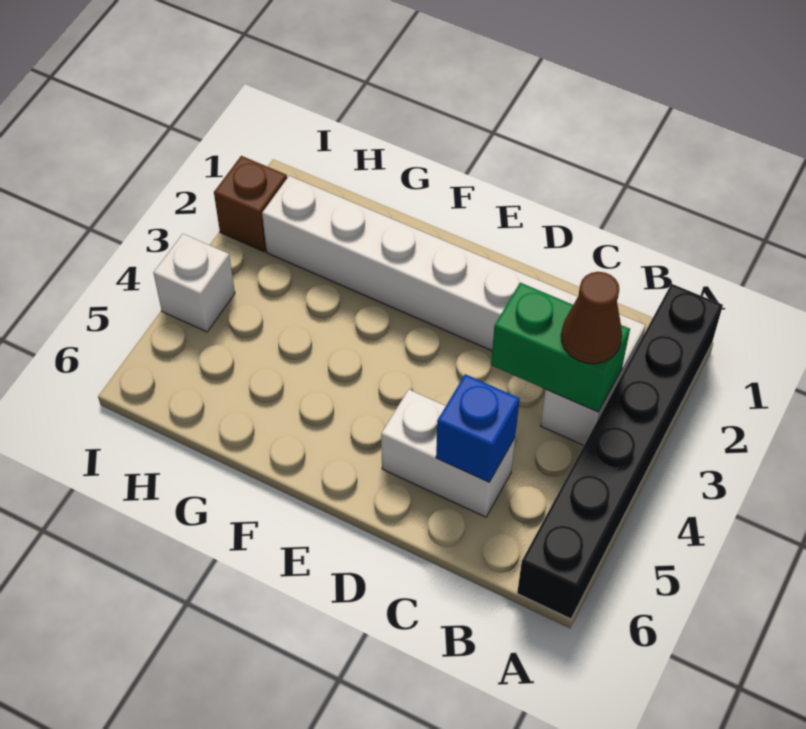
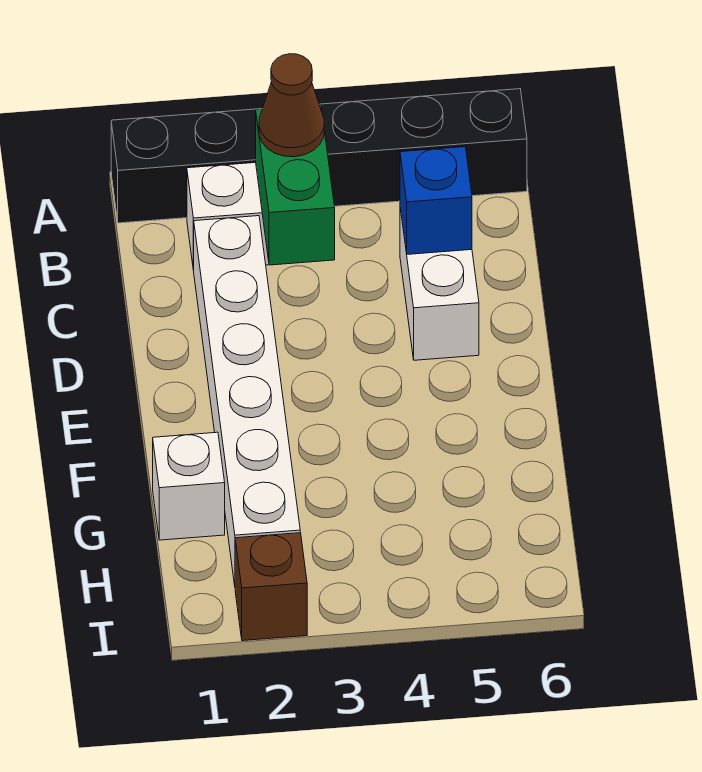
white brick I4 level 1 -> white brick G1 level 1

